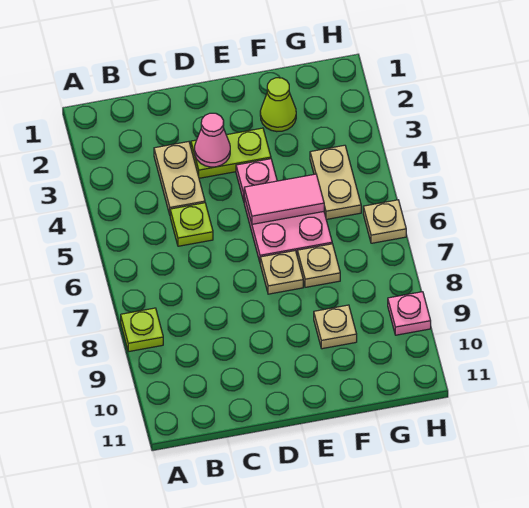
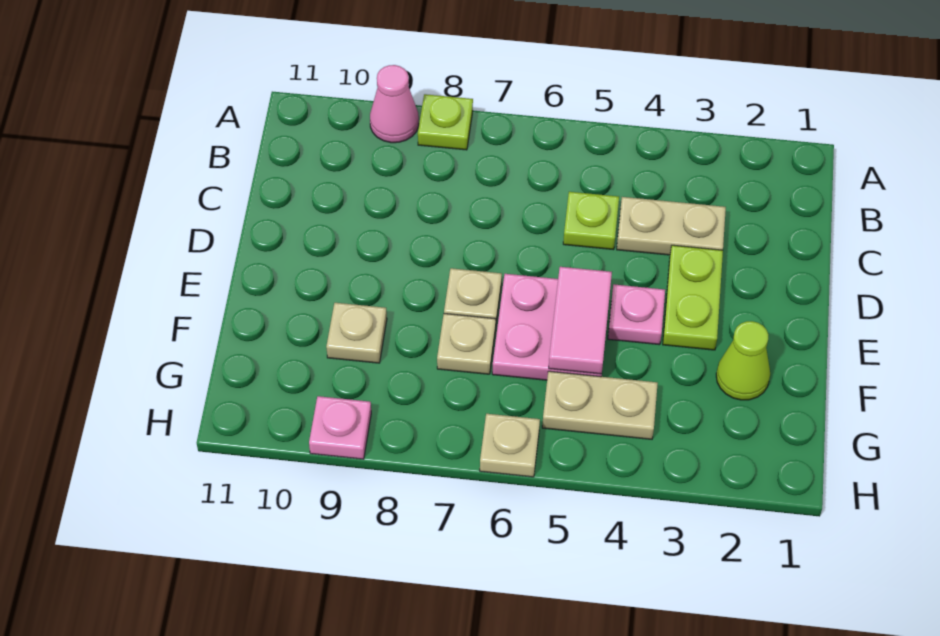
pink cone D3 level 2 -> pink cone A9 level 1

